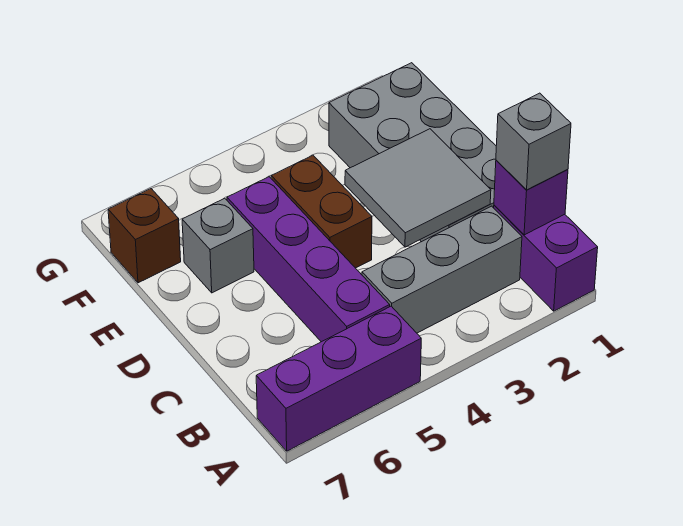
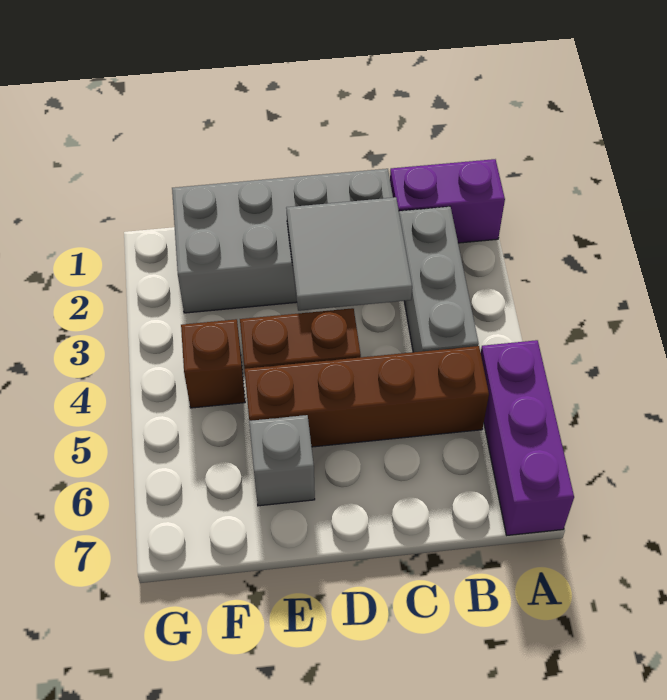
purple brick B1 level 2 -> none
grey brick B1 level 3 -> none
purple brick B5:E5 level 1 -> brown brick B5:E5 level 1
brown brick F7 level 1 -> brown brick F4 level 1

